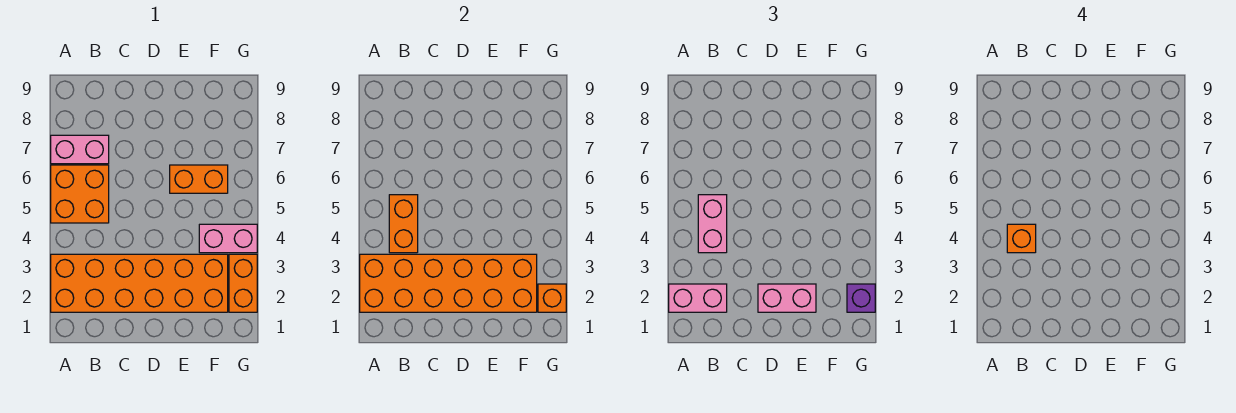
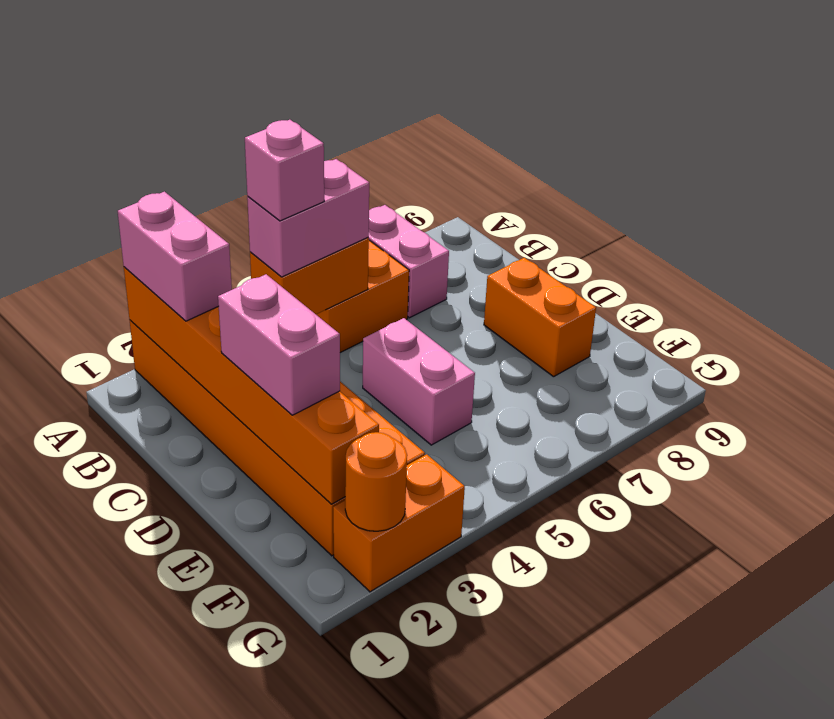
orange brick A2:F3 level 2 -> orange brick A2:F2 level 2
orange brick B4 level 4 -> pink brick B4 level 4
orange brick E6:F6 level 1 -> orange brick D8:E8 level 1
pink brick F4:G4 level 1 -> pink brick D5:E5 level 1
orange brick G2 level 2 -> orange round brick G2 level 2
purple brick G2 level 3 -> none

